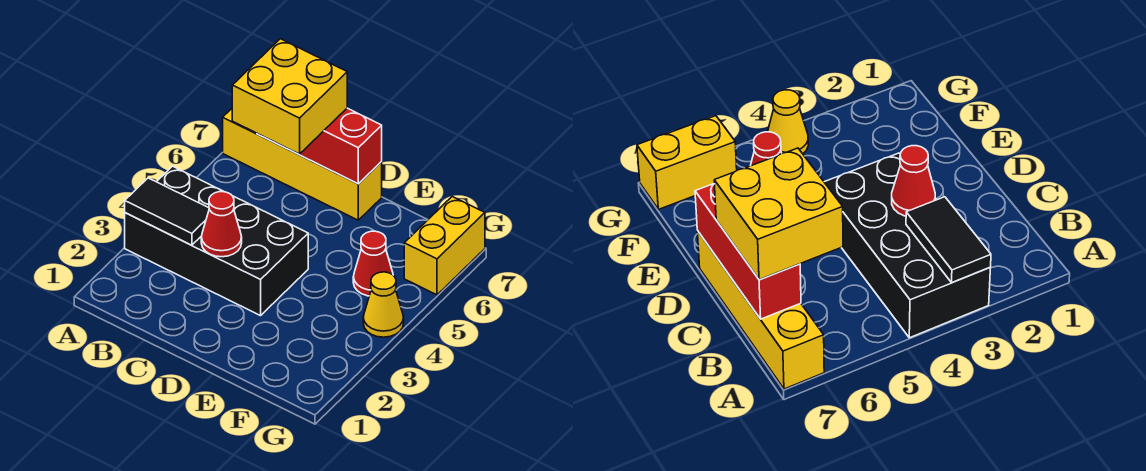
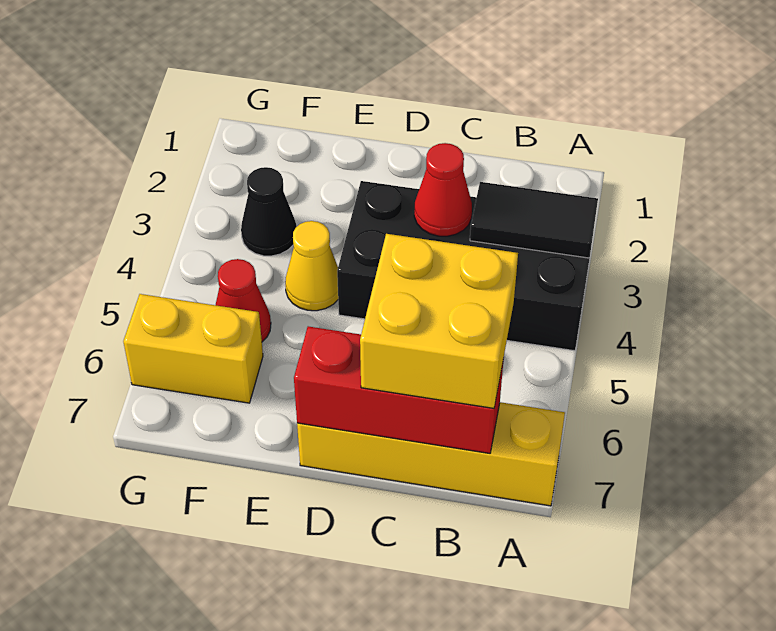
none -> black cone F3 level 1
yellow cone G4 level 1 -> yellow cone E4 level 1
yellow brick G6:G7 level 1 -> yellow brick F6:G6 level 1

